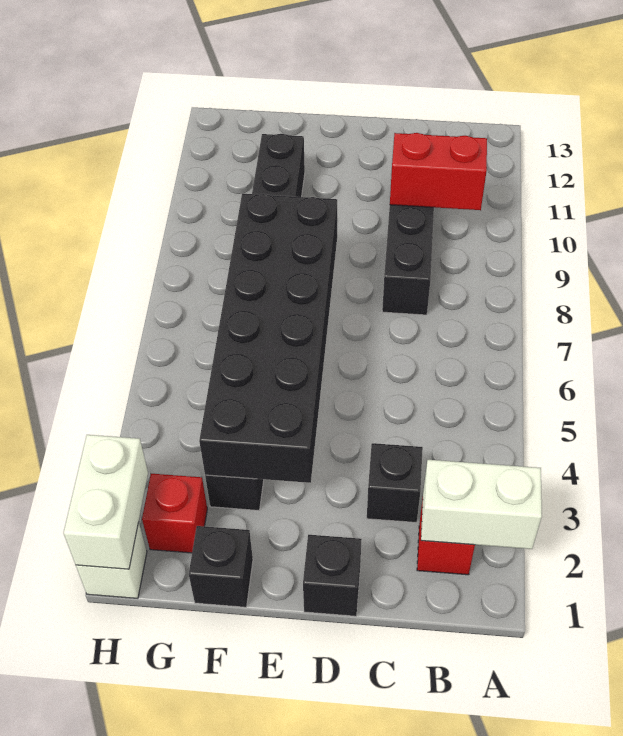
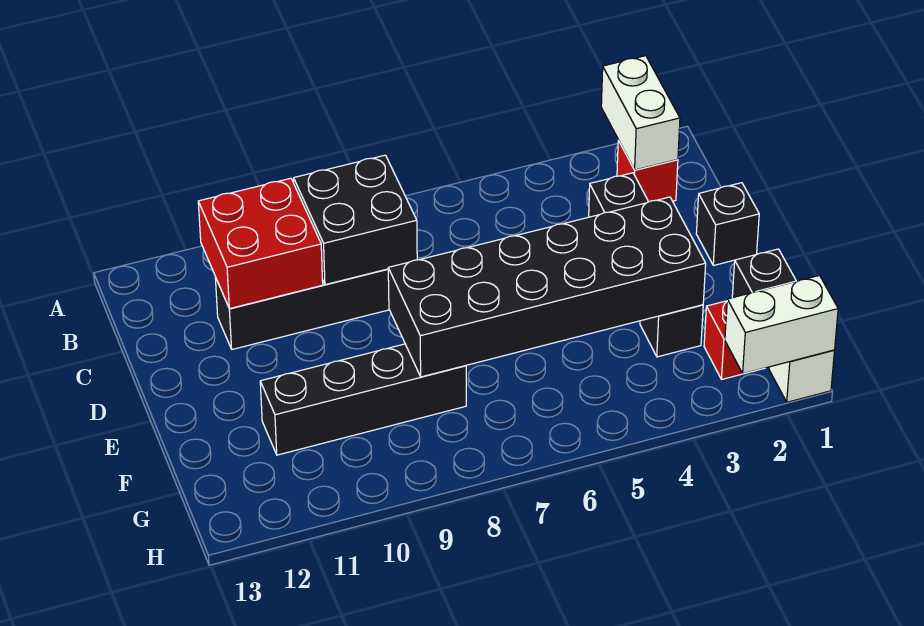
none -> black brick B8:C9 level 2
red brick B10:C10 level 2 -> red brick B10:C11 level 2

